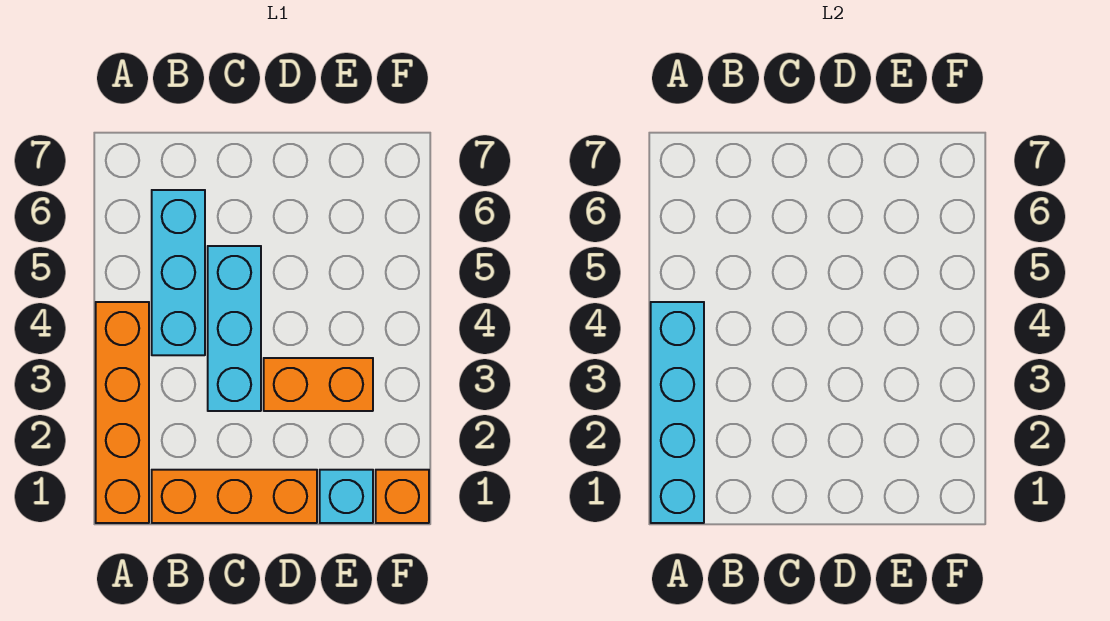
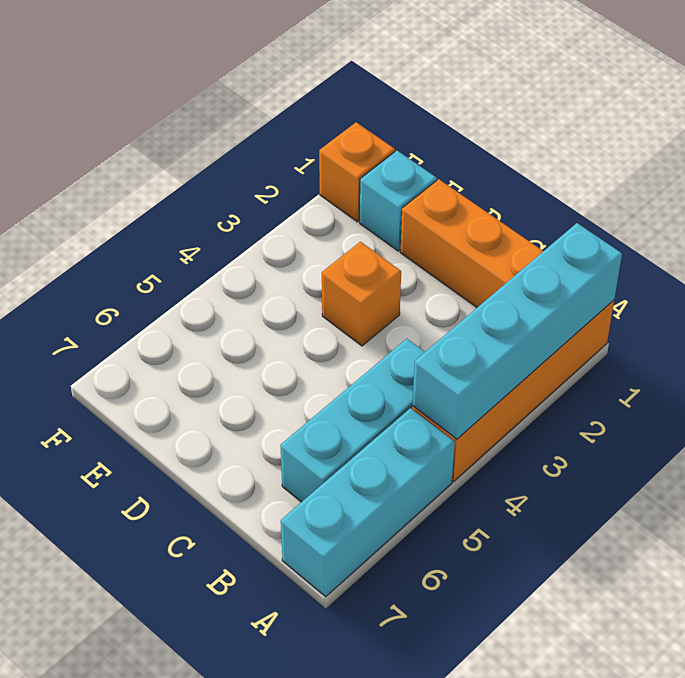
cyan brick C3:C5 level 1 -> cyan brick A5:A7 level 1
orange brick D3:E3 level 1 -> orange brick D3 level 1

